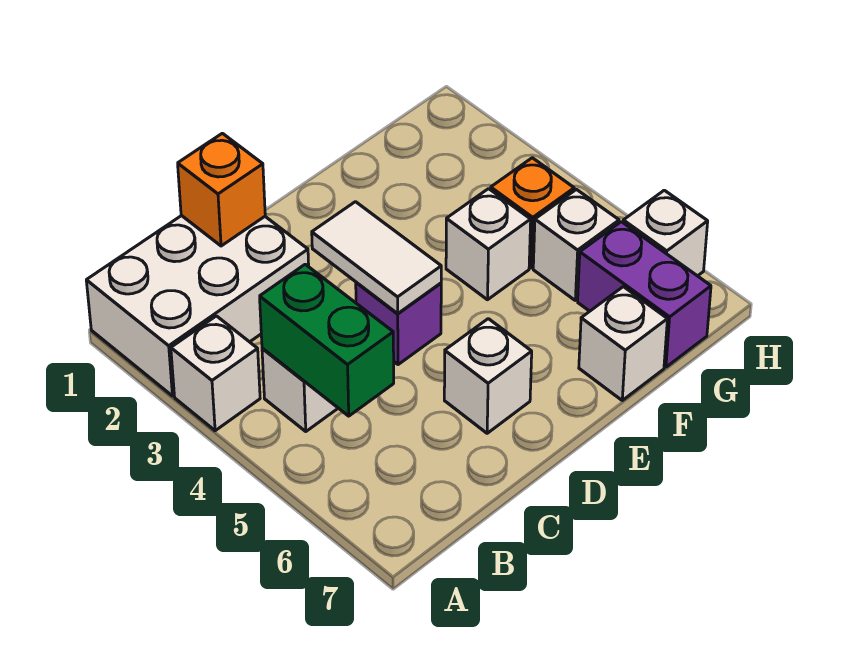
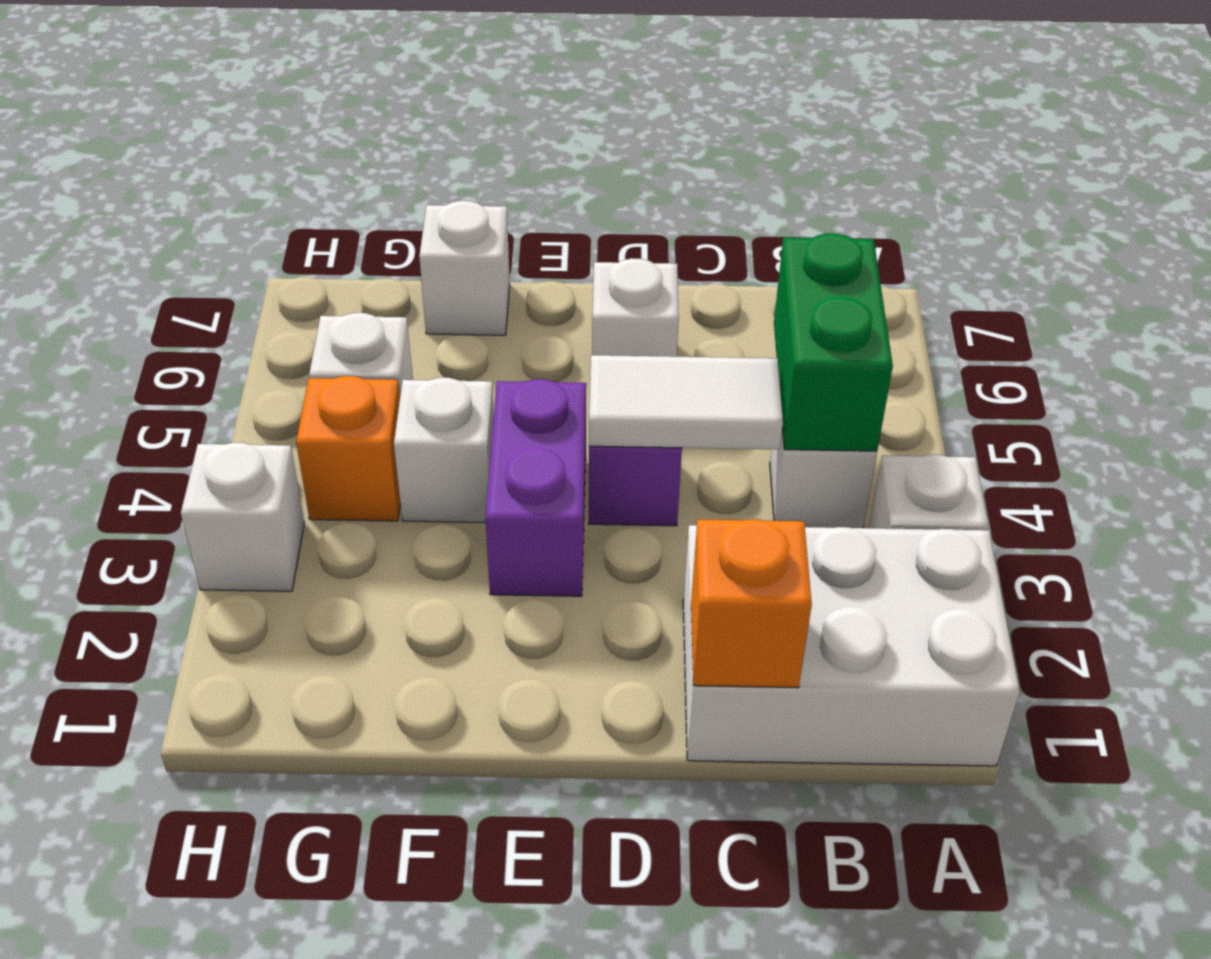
white tile D3:D4 level 2 -> white tile C4:D4 level 2
purple brick G6:G7 level 1 -> purple brick E3:E4 level 1
white brick H6 level 1 -> white brick H3 level 1

